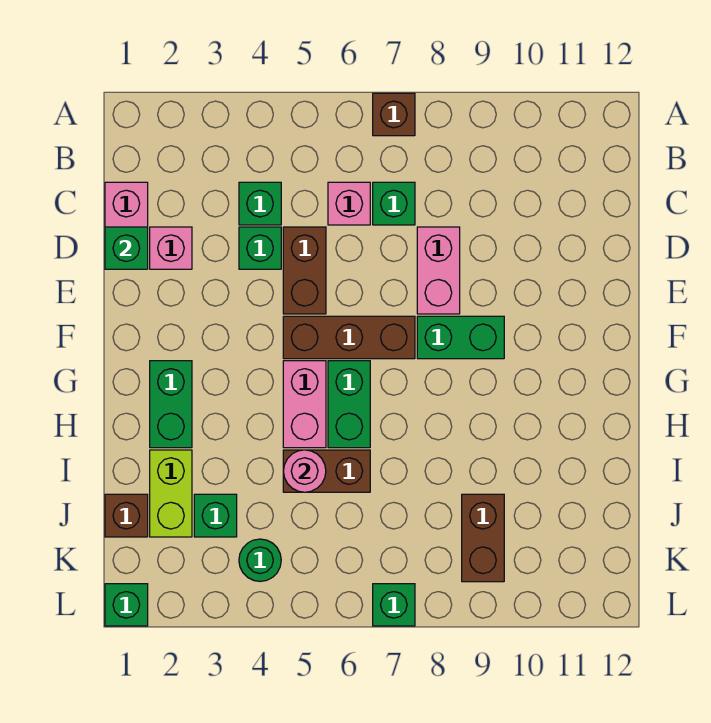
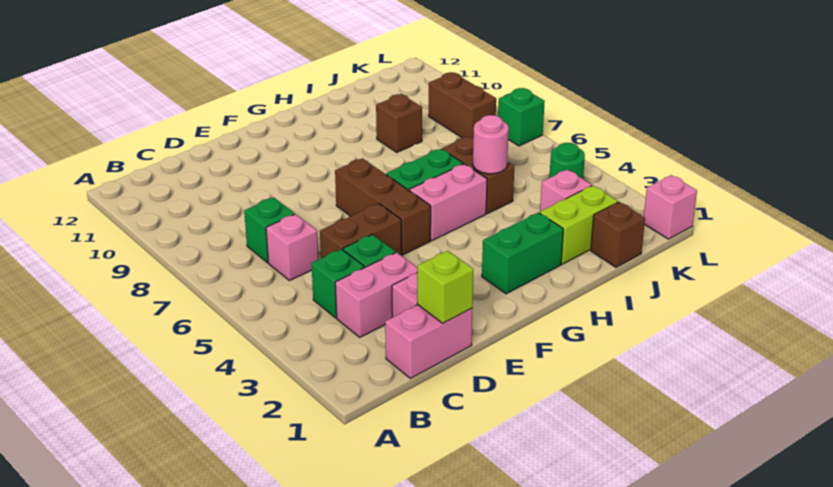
brown brick A7 level 1 -> brown brick I9 level 1
green brick D1 level 2 -> lime brick D1 level 2
pink brick D8:E8 level 1 -> pink brick C3:D3 level 1
green brick F8:F9 level 1 -> none
green brick J3 level 1 -> pink brick J3 level 1
brown brick J9:K9 level 1 -> brown brick K8:K9 level 1
green brick L1 level 1 -> pink brick L1 level 1

